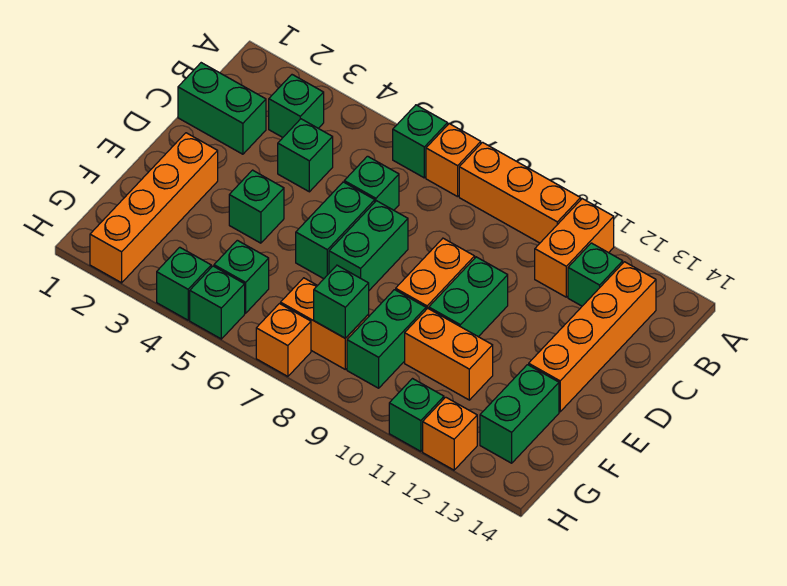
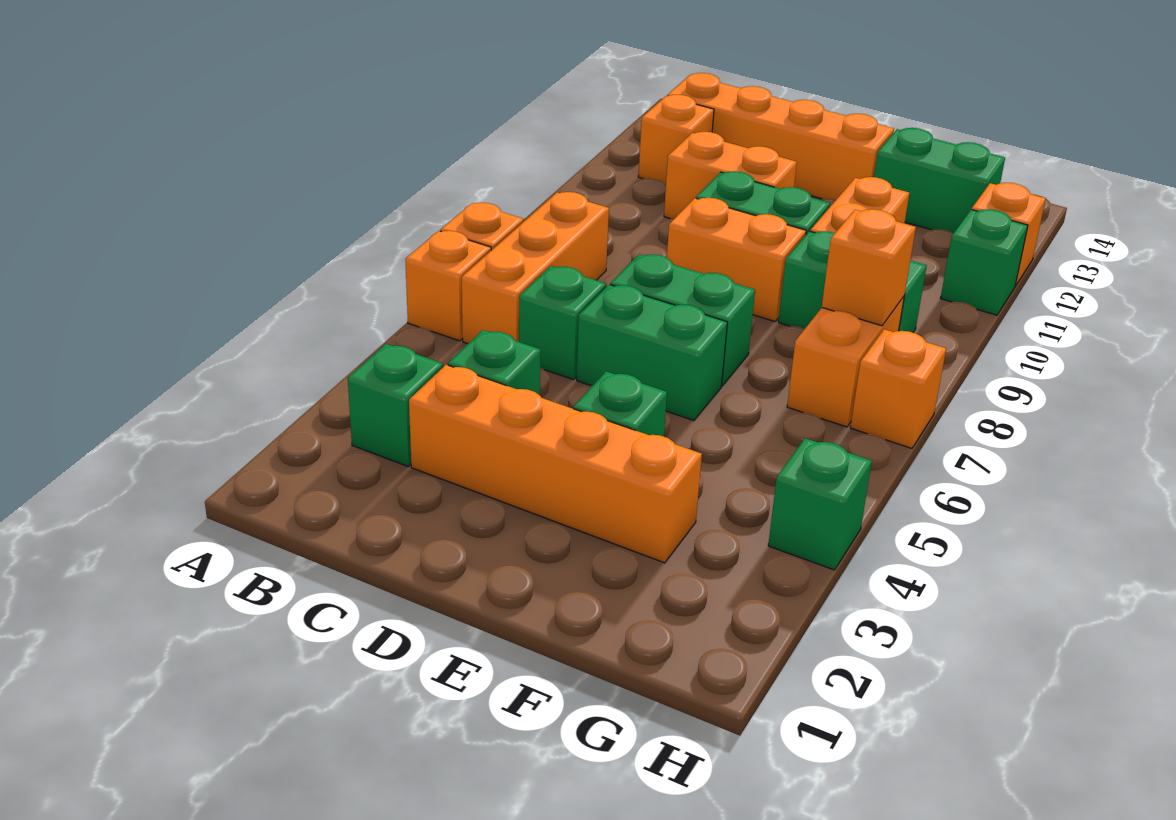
green brick A6 level 1 -> orange brick A6 level 1
orange brick A8:A10 level 1 -> orange brick B6:B8 level 1
orange brick A11:B11 level 1 -> orange brick C11:D11 level 1
green brick B12 level 1 -> orange brick B12 level 1
green brick C1:C2 level 1 -> none
orange brick E2:H2 level 1 -> orange brick C3:F3 level 1
green brick G5 level 1 -> none
green brick G8 level 2 -> orange brick G8 level 2
green brick H5 level 1 -> none

